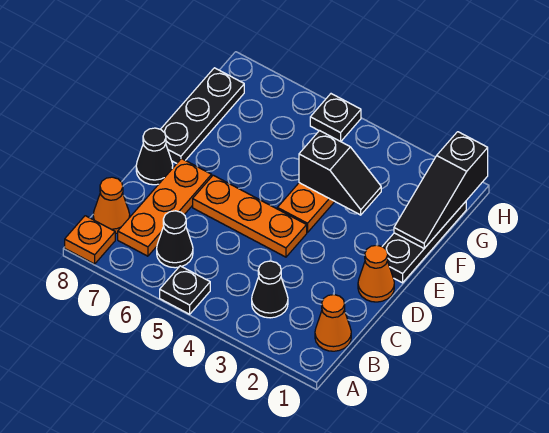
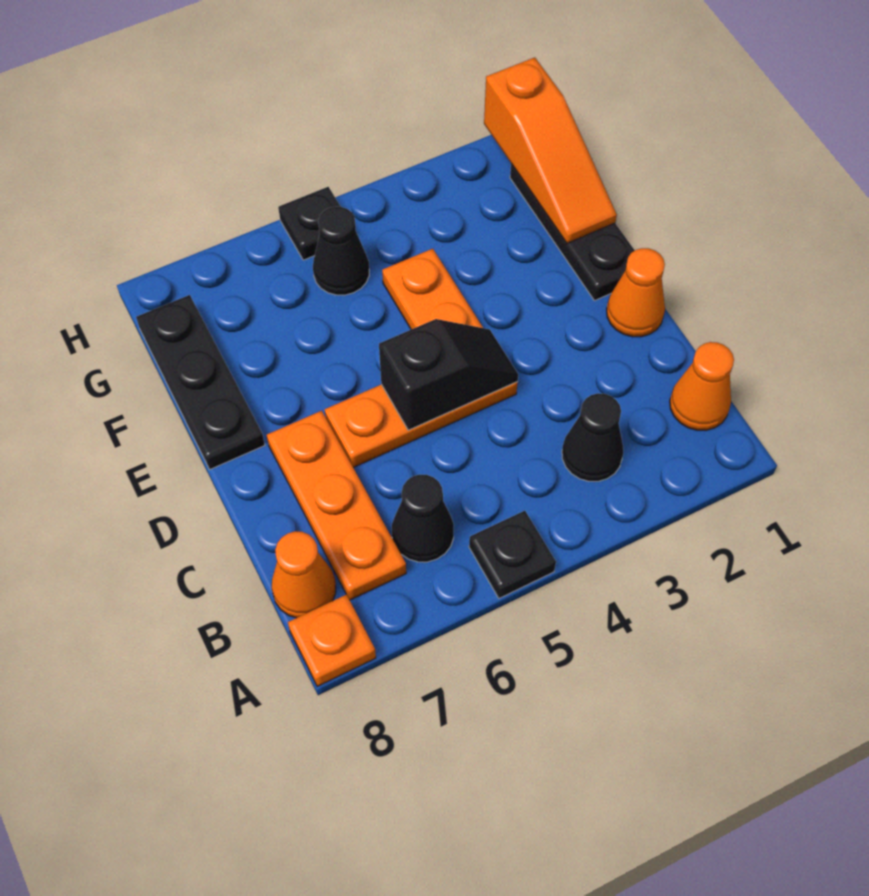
black cone D8 level 1 -> black cone G5 level 1
black slope F1:H1 level 2 top H -> orange slope F1:H1 level 2 top H
black slope F3:F4 level 2 top 4 -> black slope D4:D5 level 2 top 5

